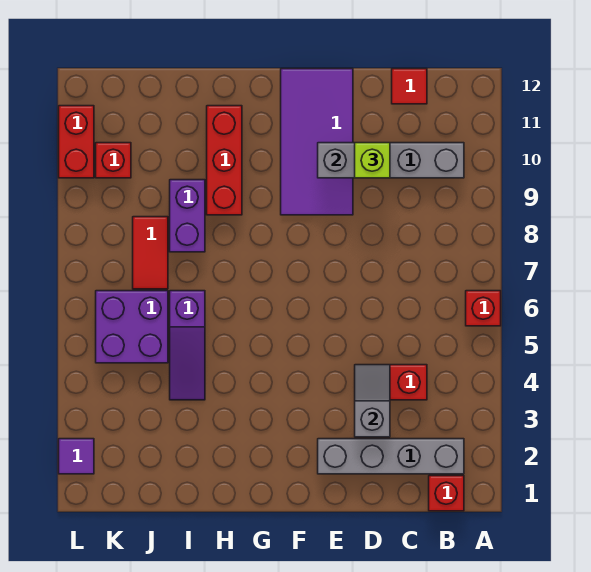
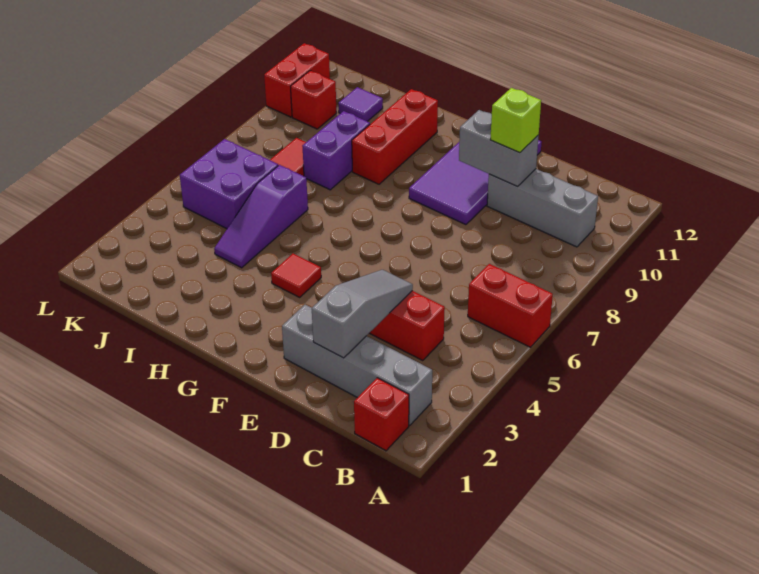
red brick A6 level 1 -> red brick A6:B6 level 1
red tile C12 level 1 -> red tile G4 level 1
grey slope D3:D4 level 2 top 3 -> grey slope D2:D4 level 2 top 2
purple tile L2 level 1 -> purple tile J11 level 1

